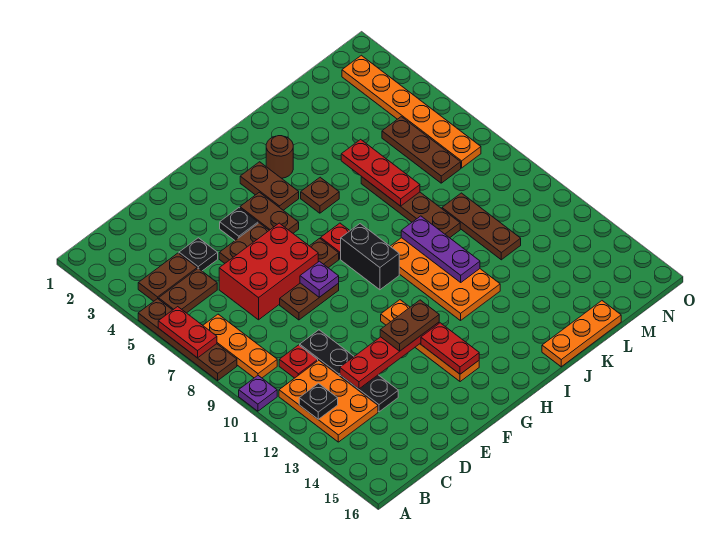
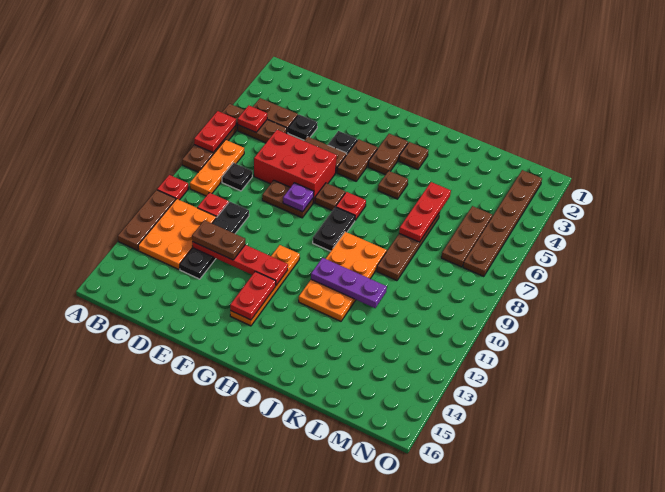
purple plate A10 level 1 -> red plate A10 level 1
none -> red plate B5 level 2
black plate B12 level 2 -> black plate C8 level 1
brown plate F12:G12 level 3 -> brown plate D12:E12 level 3
black brick H8:H9 level 1 -> black plate H8:H9 level 1
brown round brick I3 level 1 -> brown plate I3 level 1
purple plate J9:J11 level 2 -> purple plate I11:K11 level 2
orange plate J16:L16 level 1 -> none
brown plate L9:L11 level 1 -> brown plate A11:A13 level 1
orange plate N2:N7 level 1 -> brown plate N2:N7 level 1

